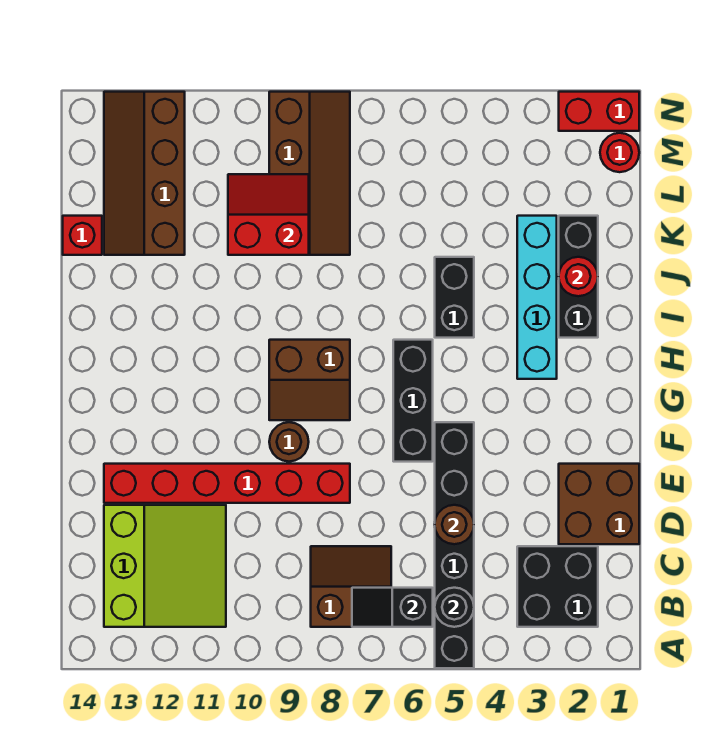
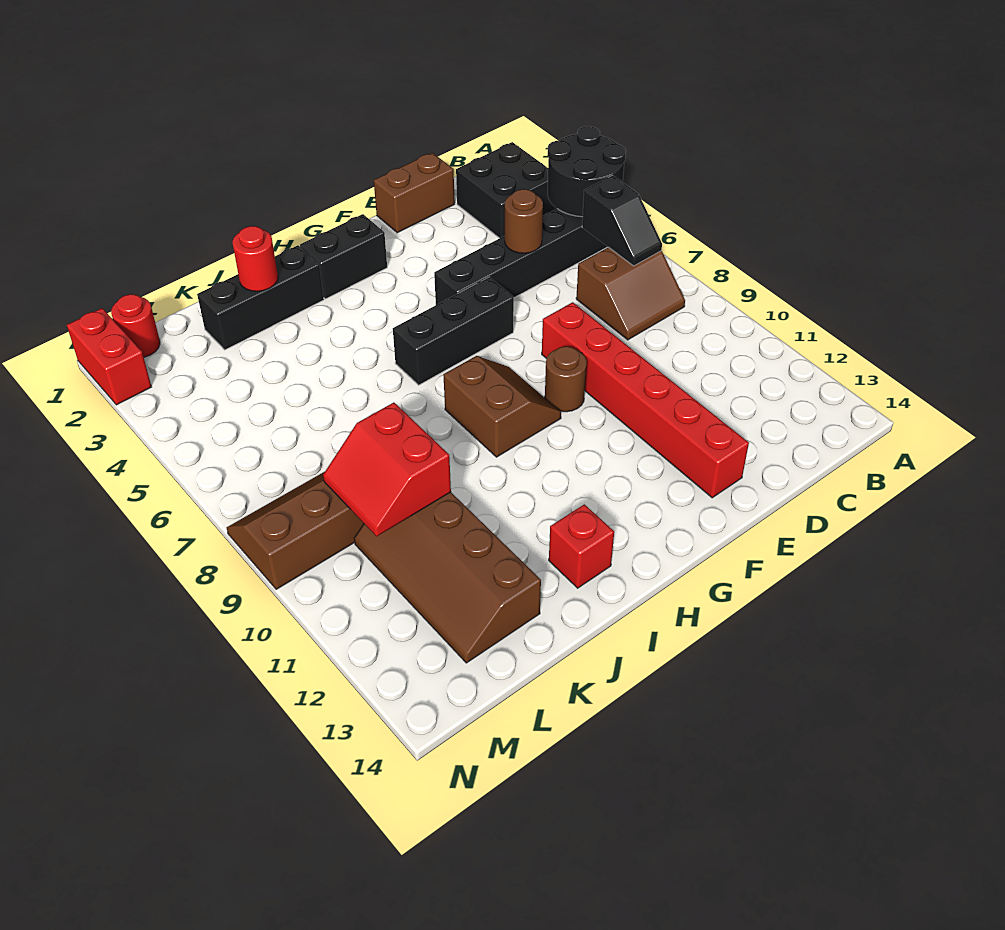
black round brick B5 level 2 -> black round brick A4:B5 level 2
brown slope B7:C8 level 1 top B -> brown slope B7:C8 level 1 top 7
lime slope B11:D13 level 1 top 13 -> none
brown brick D1:E2 level 1 -> brown brick D1:E1 level 1
cyan brick H3:K3 level 1 -> none
black brick I5:J5 level 1 -> black brick G2:H2 level 1
brown slope K12:N13 level 1 top 12 -> brown slope K10:L13 level 1 top K
red brick K14 level 1 -> red brick I13 level 1

